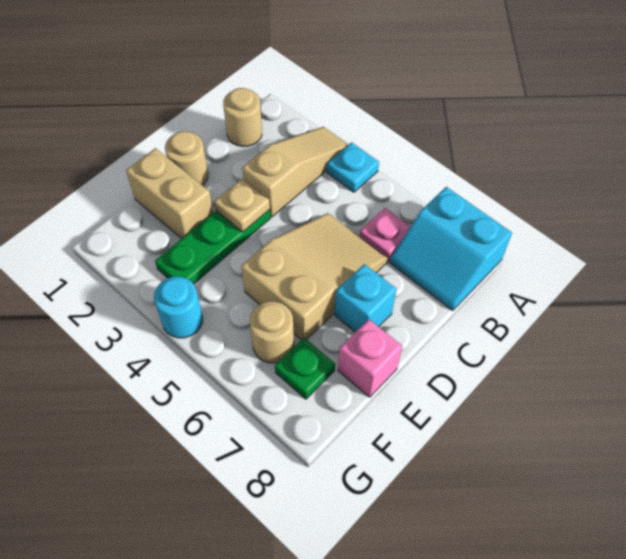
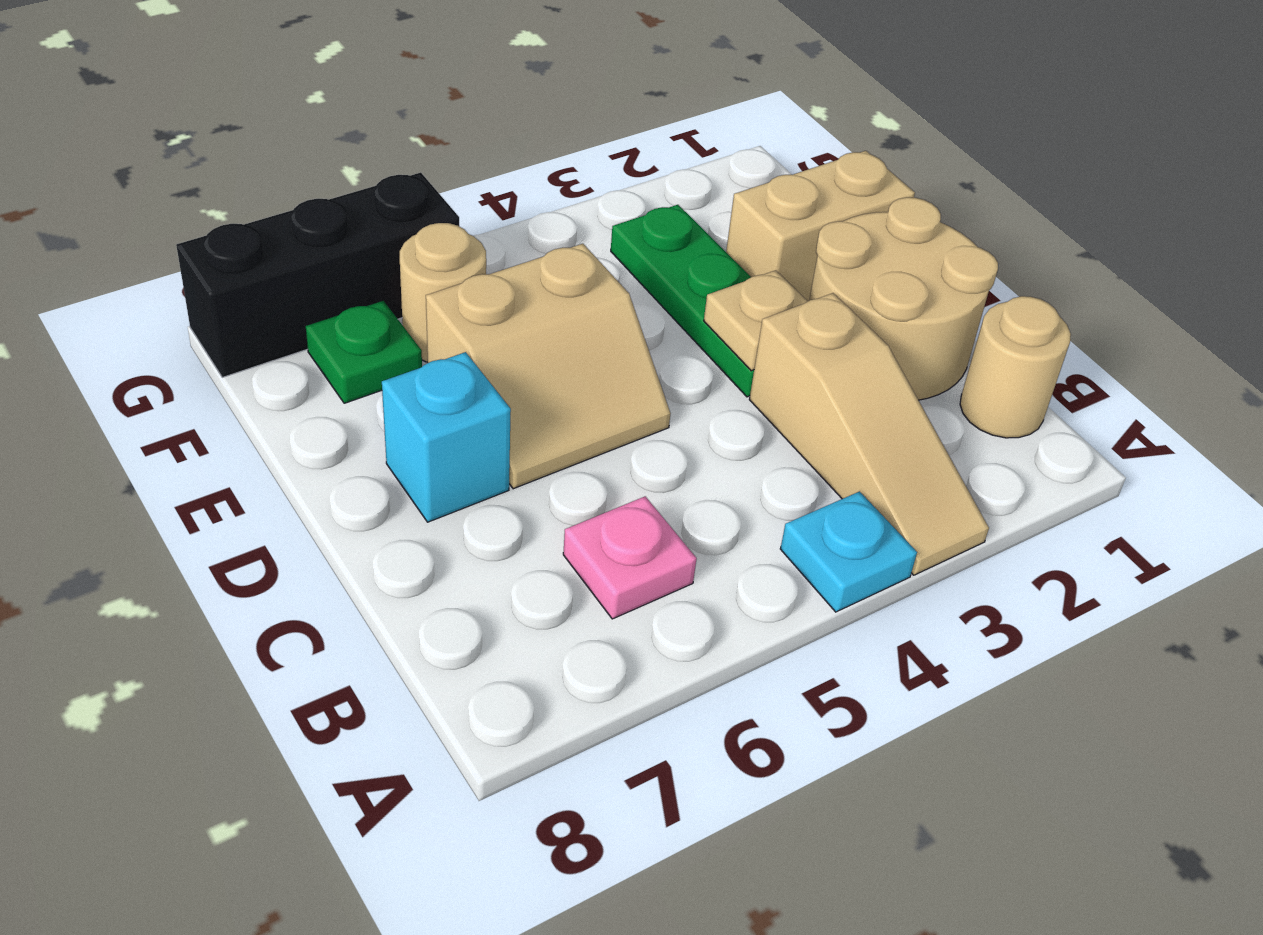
cyan slope A7:B8 level 1 top A -> none
tan slope C5:E6 level 1 top E -> tan slope D5:E6 level 1 top E
tan round brick D1 level 1 -> tan round brick C1:D2 level 1
pink brick E8 level 1 -> none
cyan round brick G4 level 1 -> none
none -> black brick G6:G8 level 1

